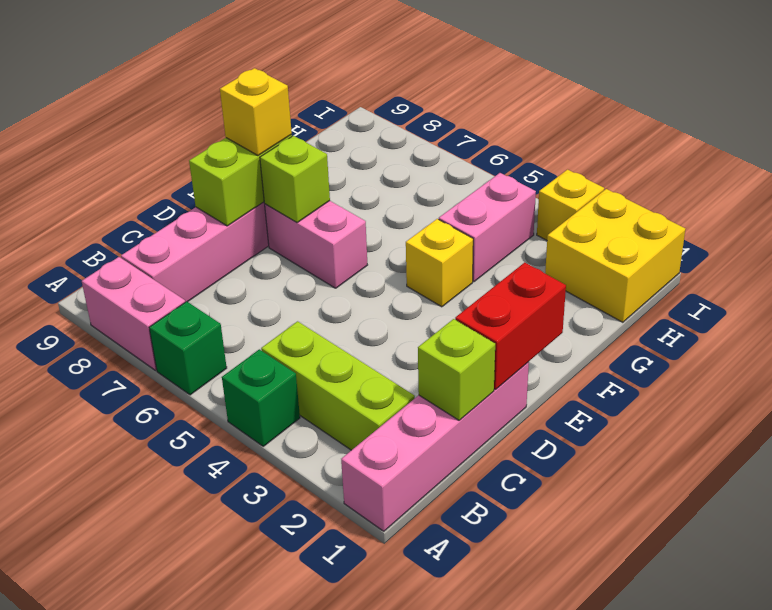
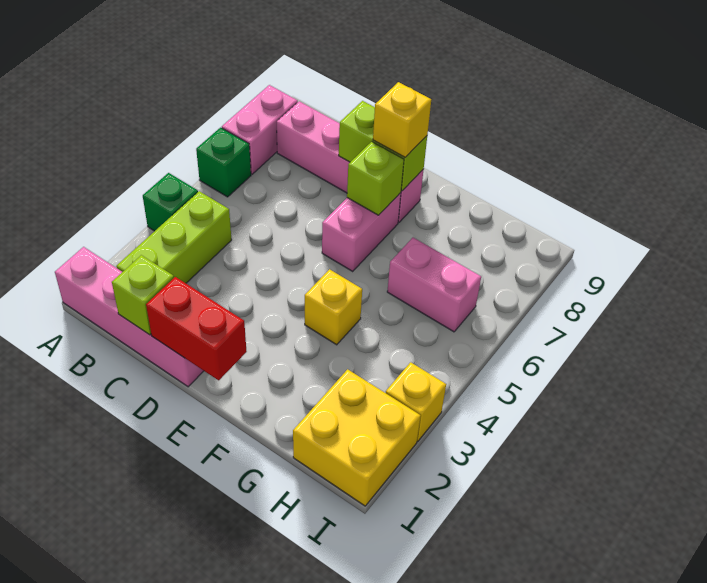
pink brick G4:H4 level 1 -> pink brick G6:H6 level 1

